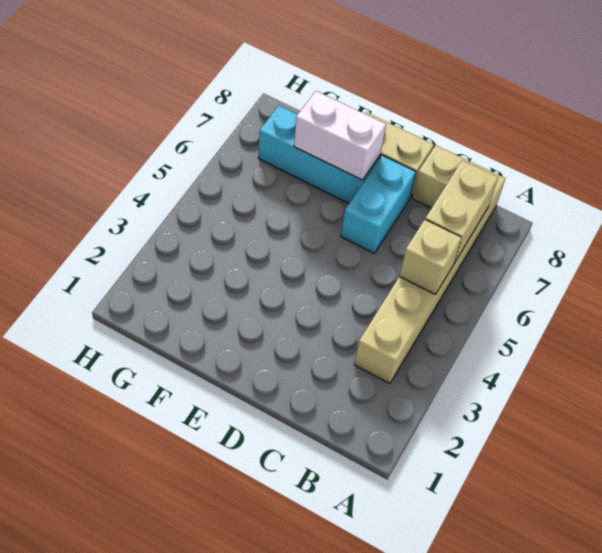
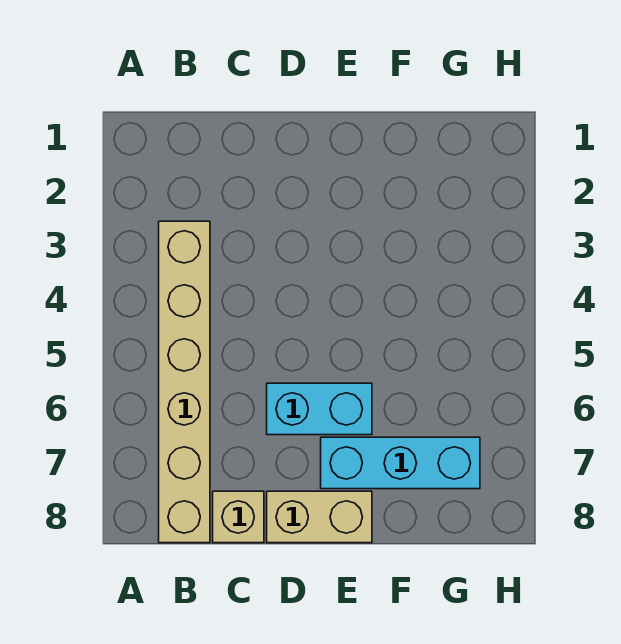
tan brick B5 level 2 -> none
tan brick B6:B7 level 2 -> none
cyan brick D6:D7 level 1 -> cyan brick D6:E6 level 1
white brick E7:F7 level 2 -> none

